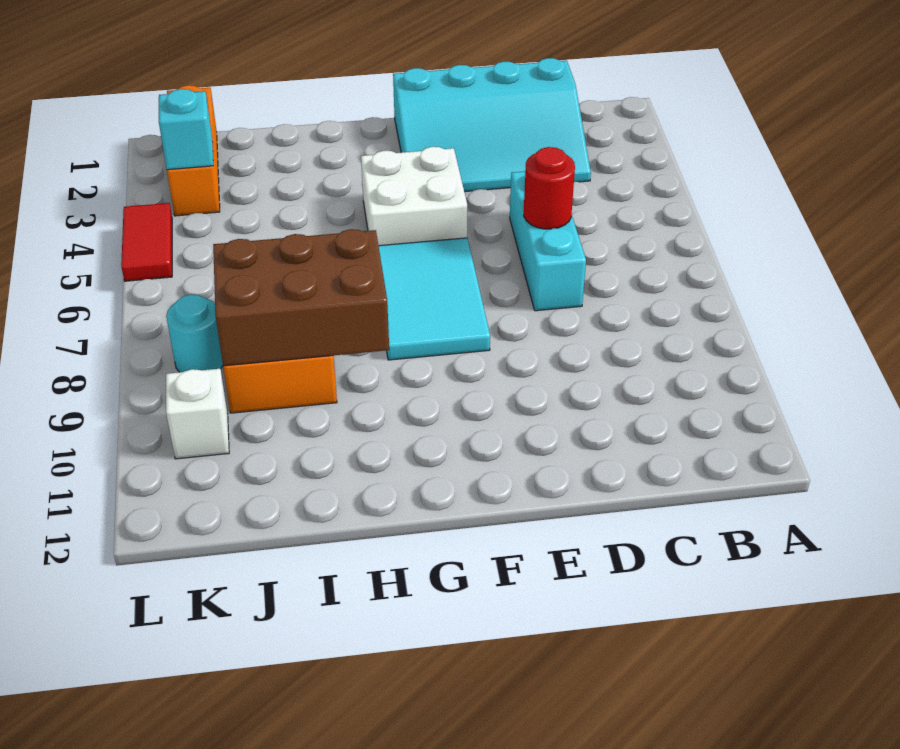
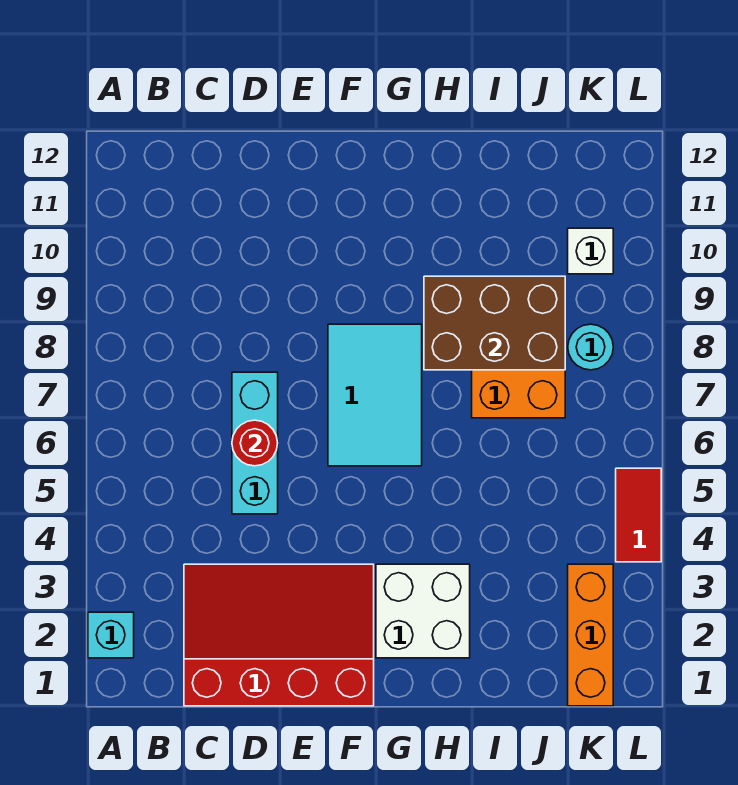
cyan slope C1:F3 level 1 top 1 -> red slope C1:F3 level 1 top 1
white brick F4:G5 level 1 -> white brick G2:H3 level 1
cyan brick K3 level 2 -> cyan brick A2 level 1

